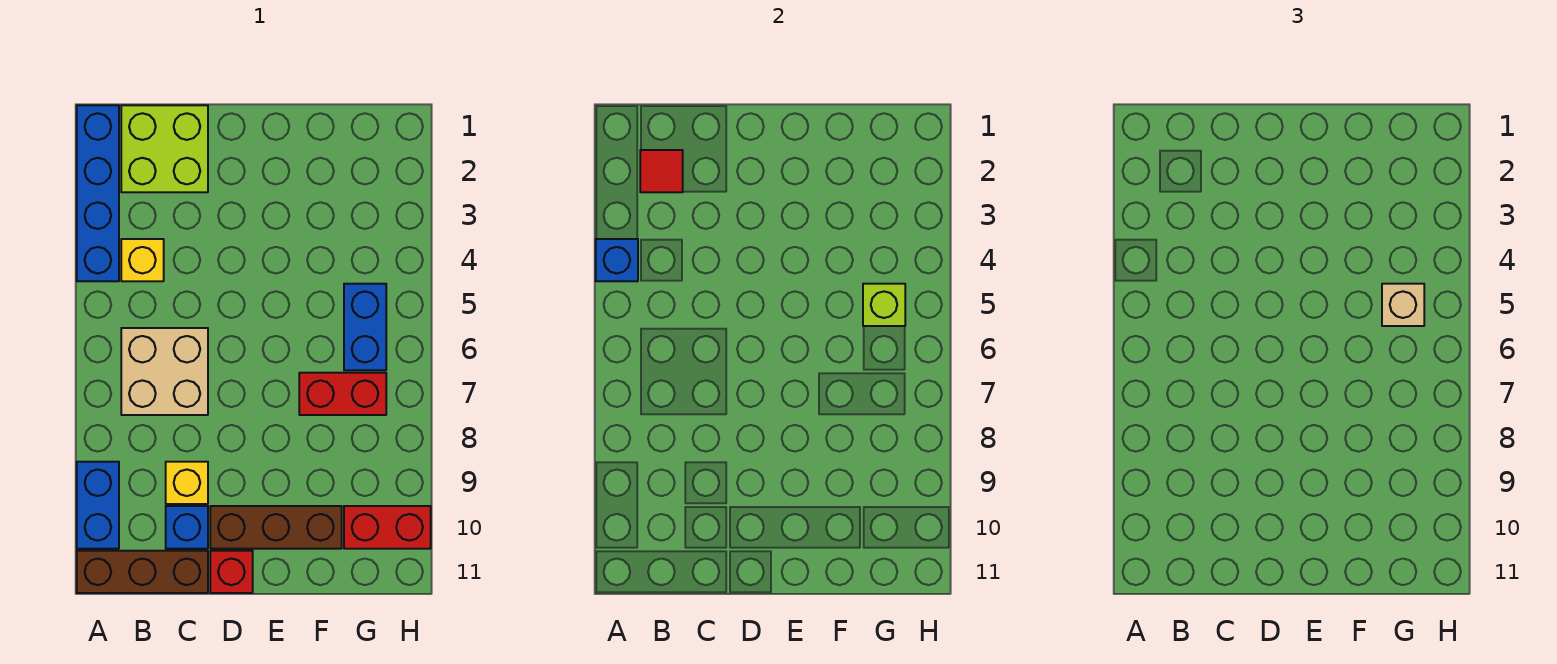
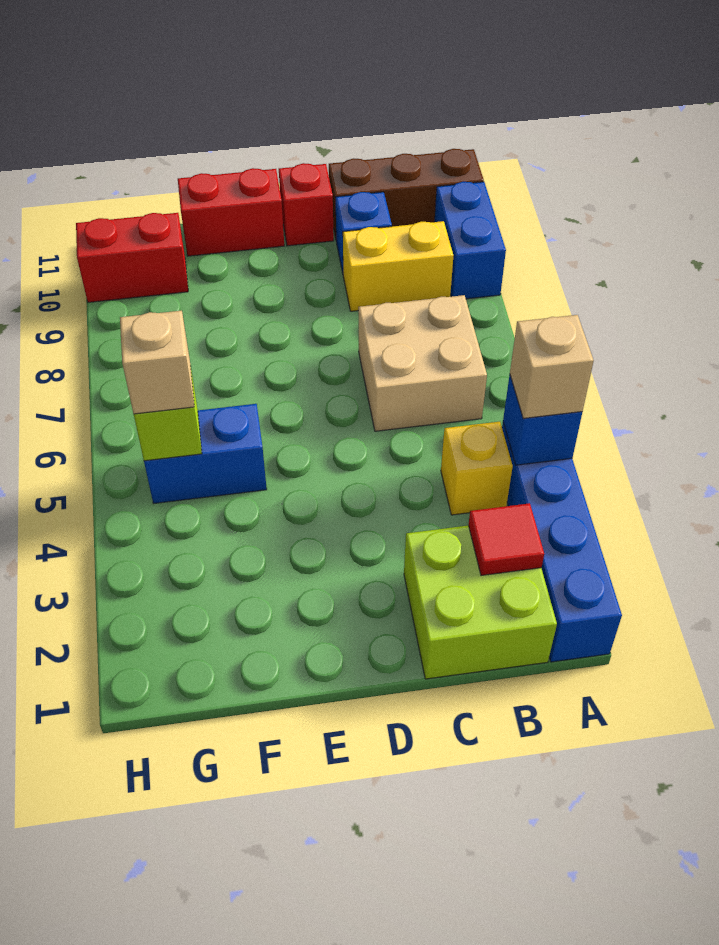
none -> tan brick A4 level 3
yellow brick C9 level 1 -> yellow brick B9:C9 level 1
brown brick D10:F10 level 1 -> none
red brick F7:G7 level 1 -> red brick E11:F11 level 1
blue brick G5:G6 level 1 -> blue brick F5:G5 level 1

